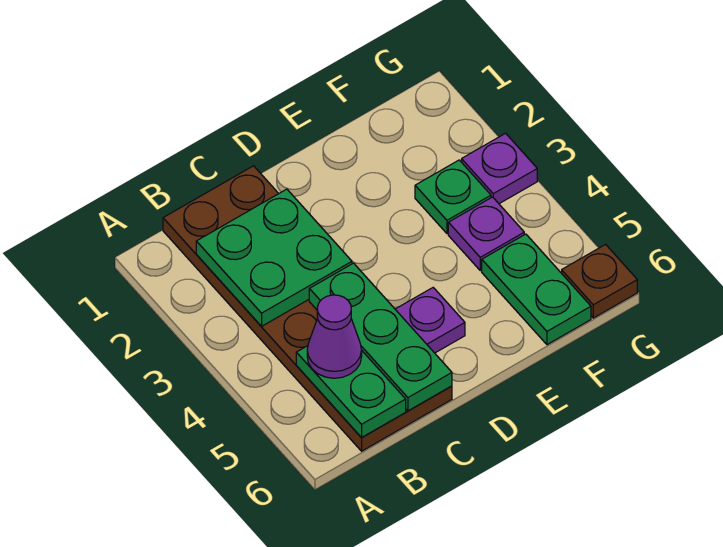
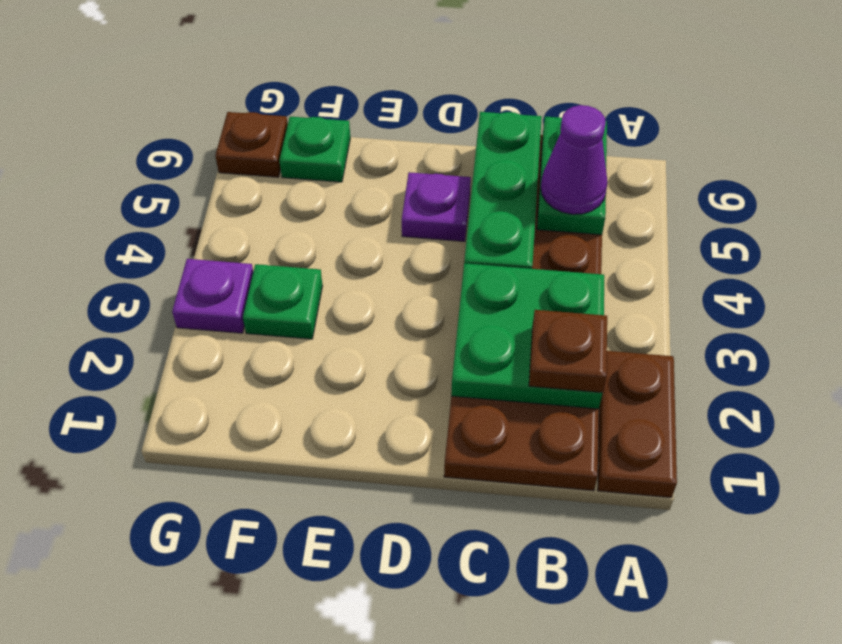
none -> brown plate A1:A2 level 1
none -> brown plate B2 level 3
purple plate F4 level 1 -> none
green plate F5:F6 level 1 -> green plate F6 level 1

